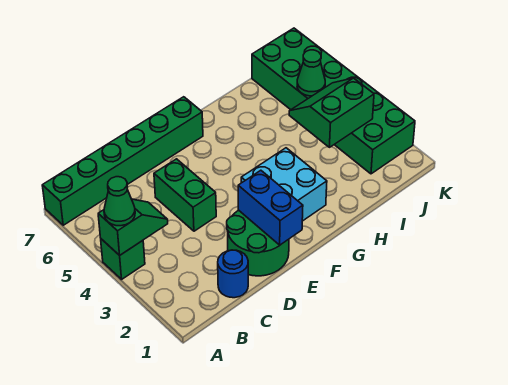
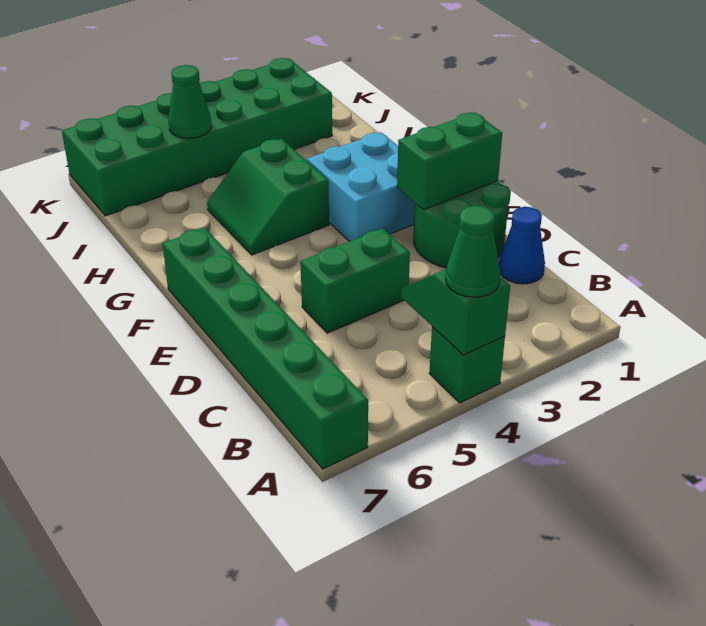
blue round brick C1 level 1 -> blue cone C1 level 1
blue brick E1:E2 level 2 -> green brick E1:E2 level 2
green slope I3:J4 level 2 top 3 -> green slope G4:H5 level 1 top 4

